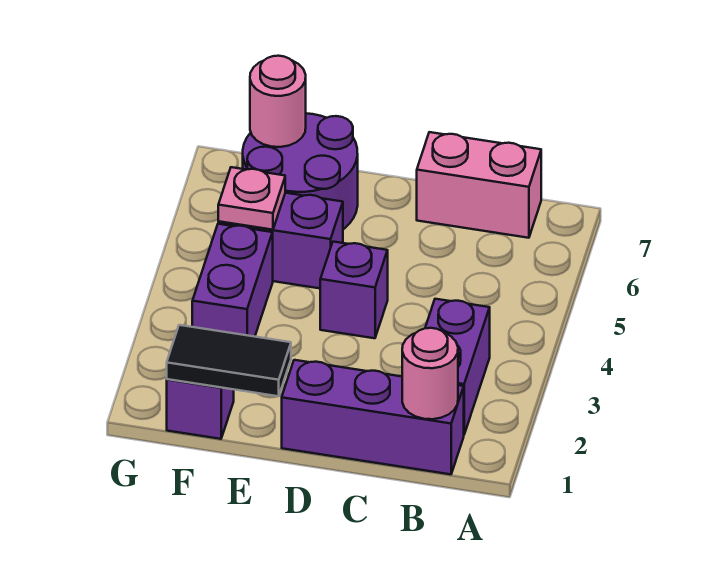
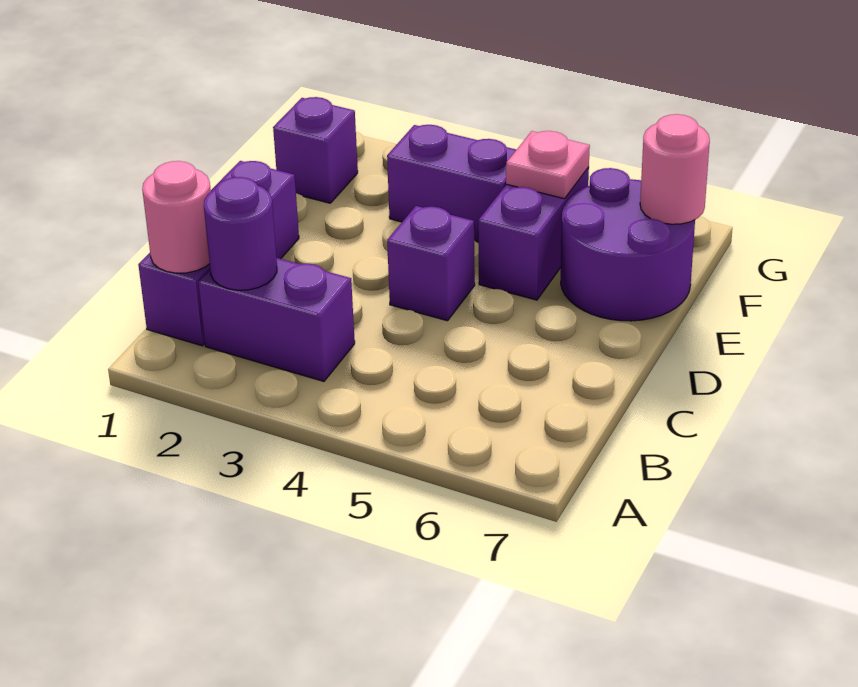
none -> purple round brick B2 level 2
pink brick B7:C7 level 1 -> none
black tile E1:F1 level 2 -> none

